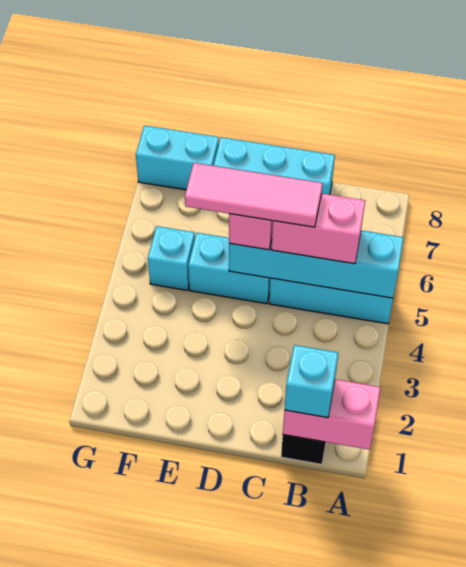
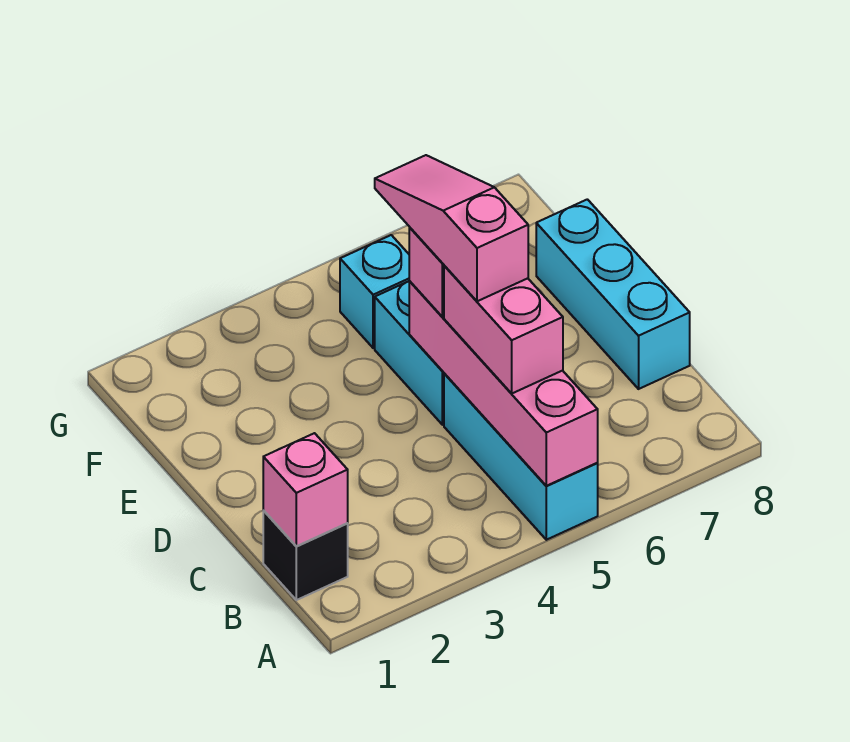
pink brick A1:B1 level 2 -> pink brick B1 level 2
cyan brick A5:D5 level 2 -> pink brick A5:D5 level 2
cyan brick B1 level 3 -> none
pink tile C5:E5 level 4 -> pink slope C5:E5 level 4 top C
cyan brick F8:G8 level 1 -> none

